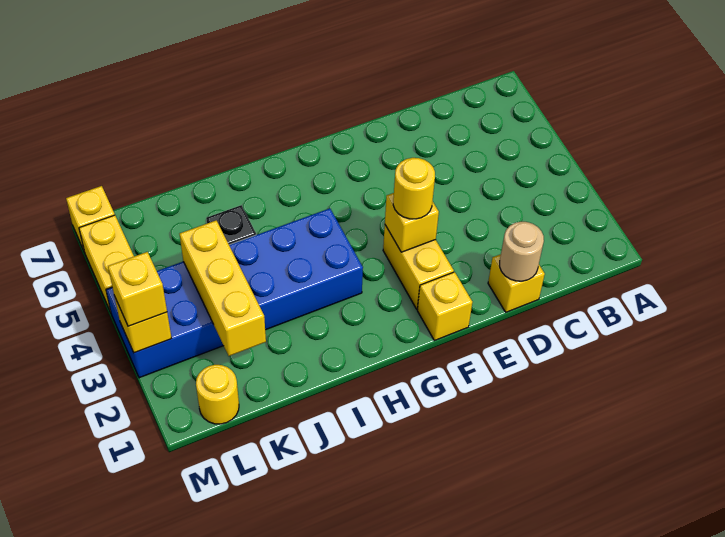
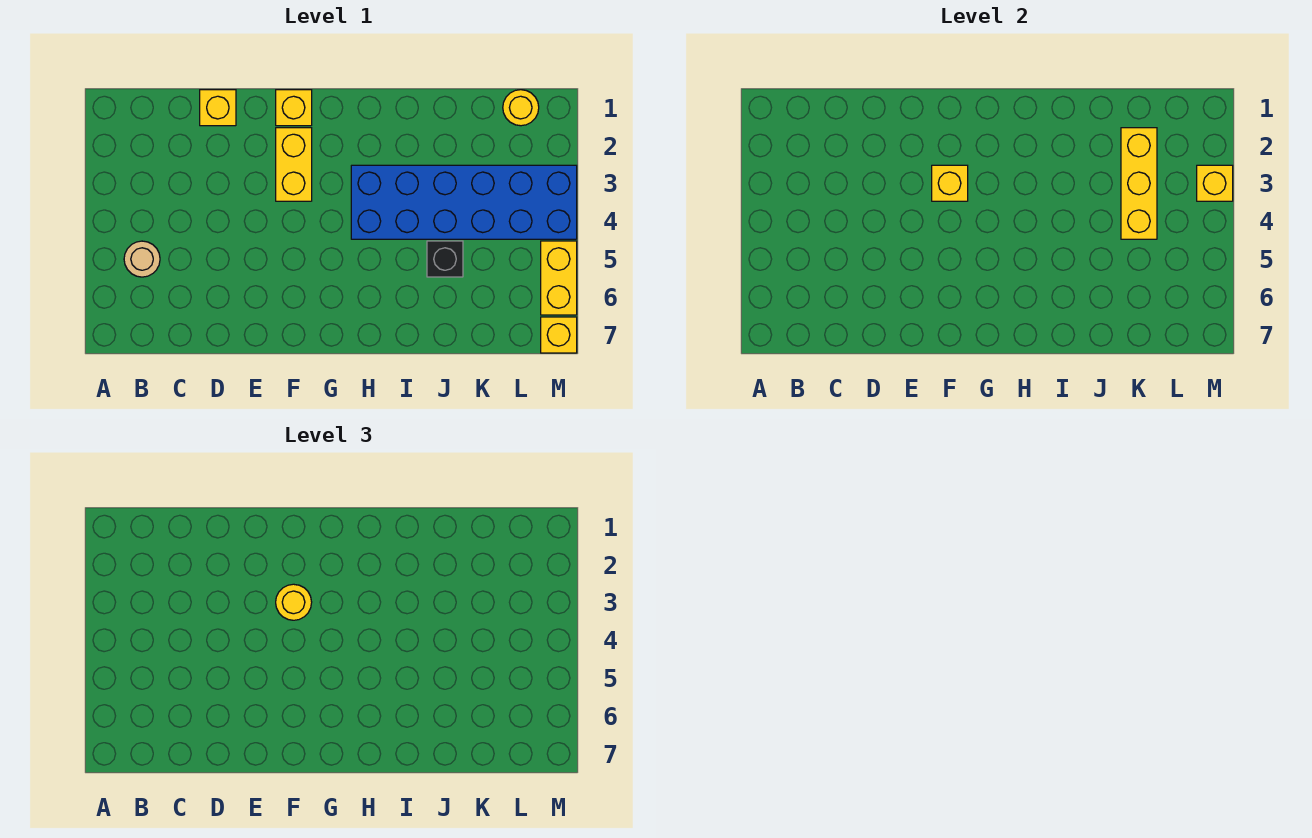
tan round brick D1 level 2 -> tan round brick B5 level 1
yellow brick M3 level 3 -> none

